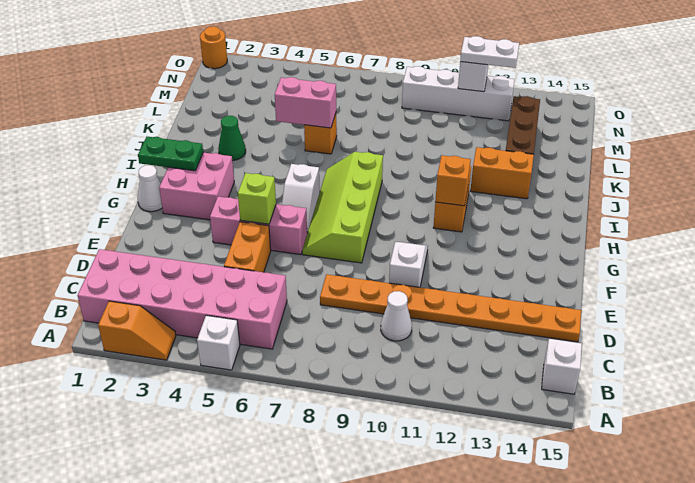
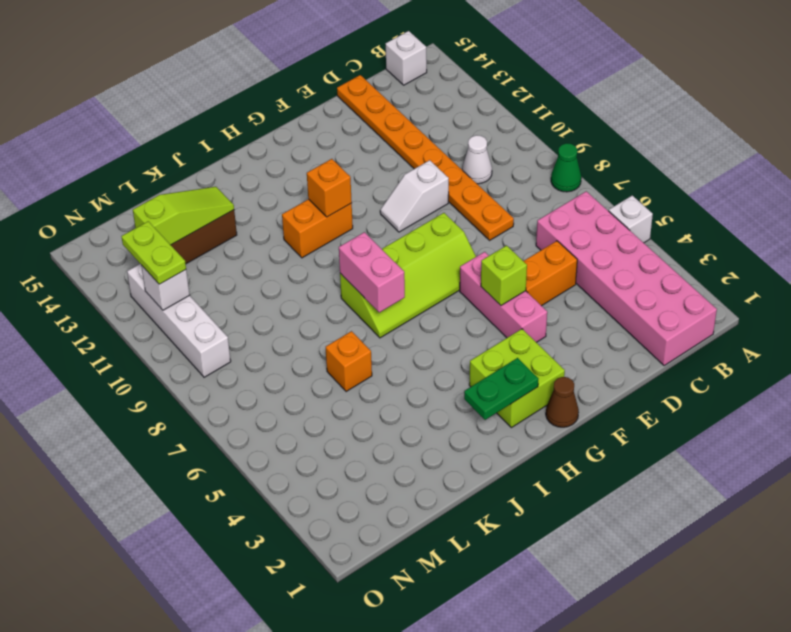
orange slope A2:A3 level 1 top 2 -> none
white cone G1 level 1 -> brown cone G1 level 1
pink brick G2:H3 level 1 -> lime brick G2:H3 level 1
white slope G6:H6 level 1 top H -> none
green plate H1:H2 level 2 -> green plate H2:I2 level 2
green cone J3 level 1 -> green cone A8 level 1
orange brick J12:J13 level 1 -> none
pink brick K5:K6 level 2 -> pink brick I7:I8 level 2
none -> lime slope K13:M13 level 2 top M
white plate N11:N12 level 3 -> lime plate N11:N12 level 3
orange round brick O1 level 1 -> none

